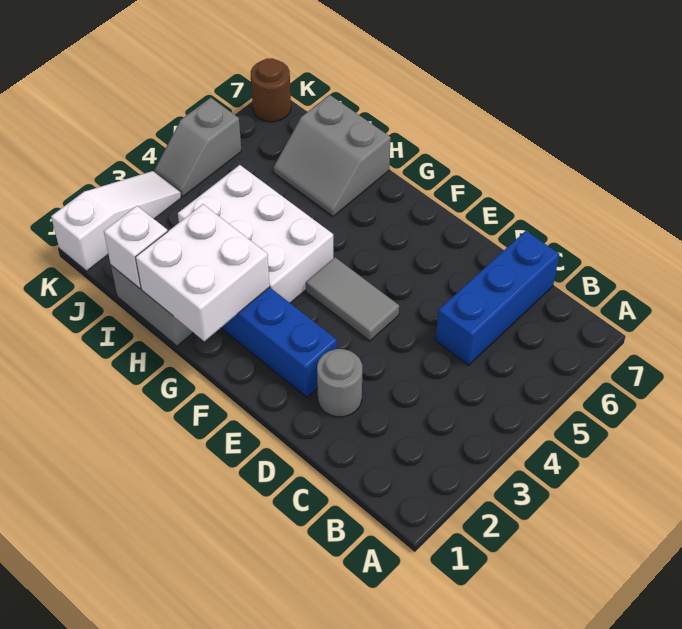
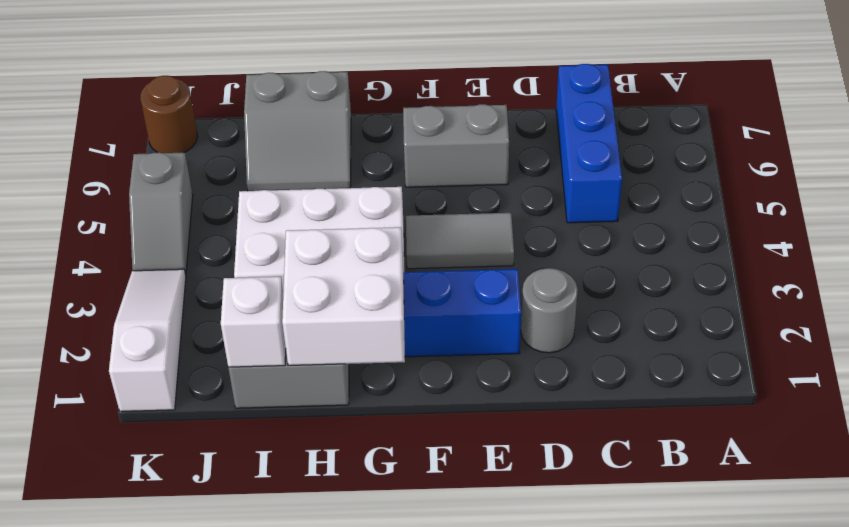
none -> grey brick E6:F6 level 1

